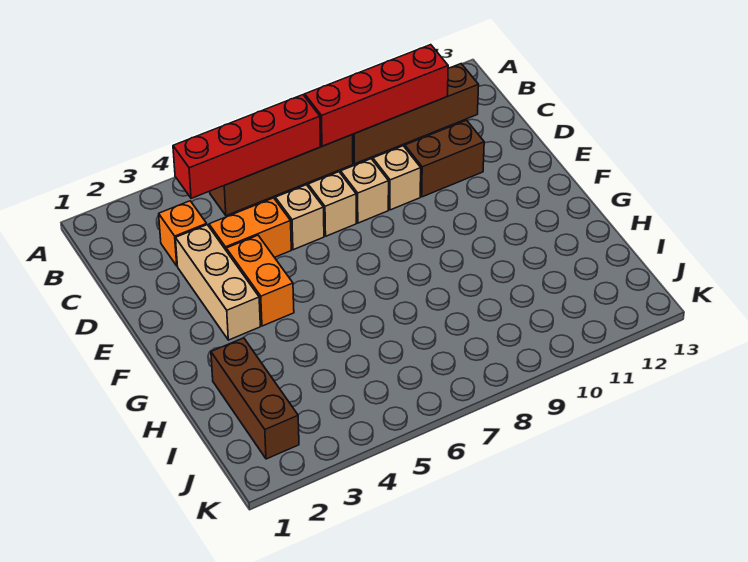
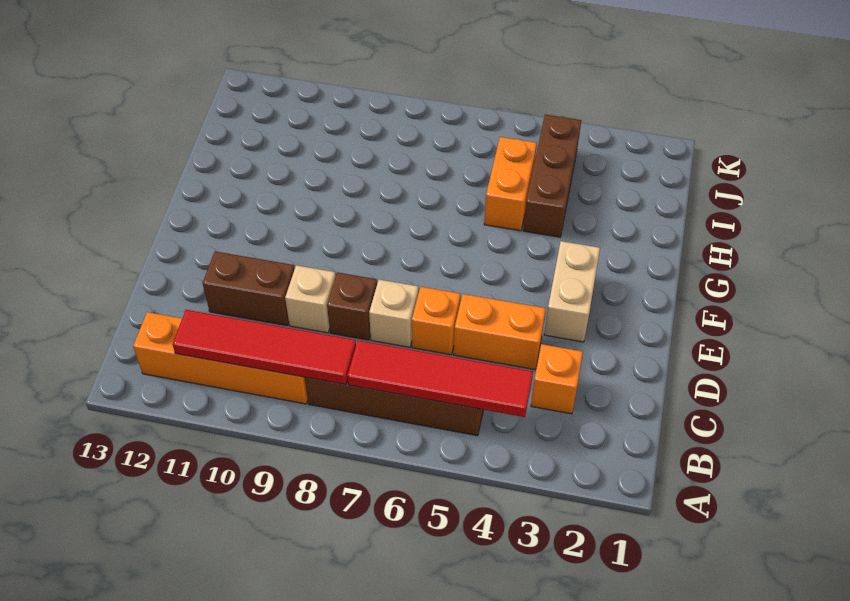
red brick B4:B7 level 2 -> red tile B4:B7 level 2
red brick B8:B11 level 2 -> red tile B8:B11 level 2
brown brick B9:B12 level 1 -> orange brick B9:B12 level 1
tan brick D3:F3 level 1 -> tan brick E3:F3 level 1
tan brick D6 level 1 -> orange brick D6 level 1
tan brick D8 level 1 -> brown brick D8 level 1
orange brick E4:F4 level 1 -> orange brick H5:I5 level 1
brown brick H2:J2 level 1 -> brown brick H4:J4 level 1

